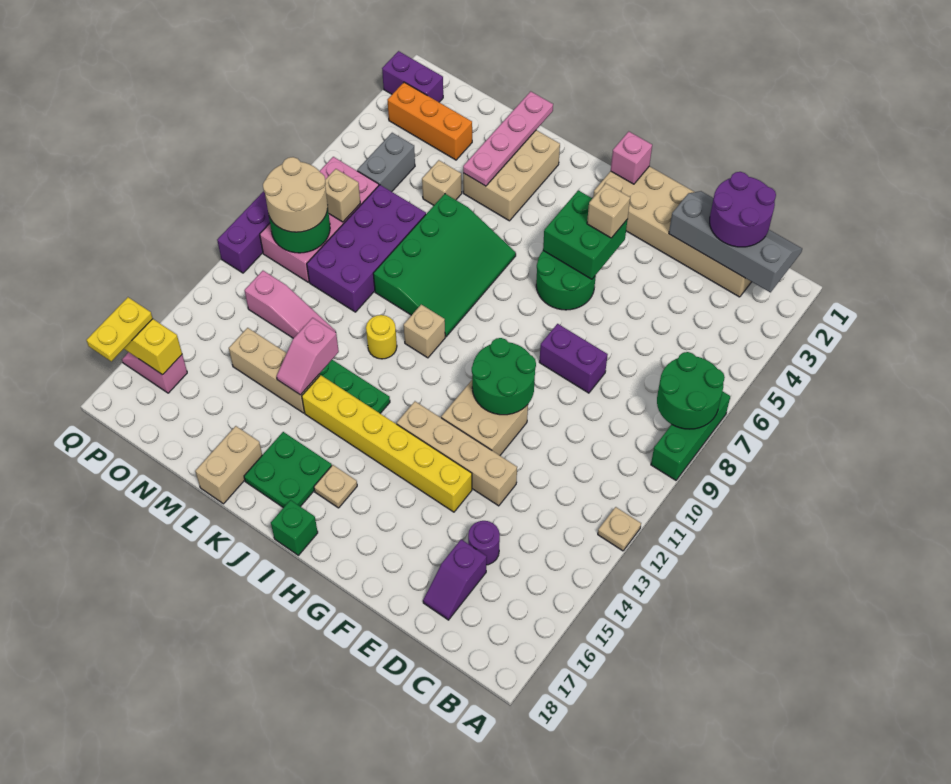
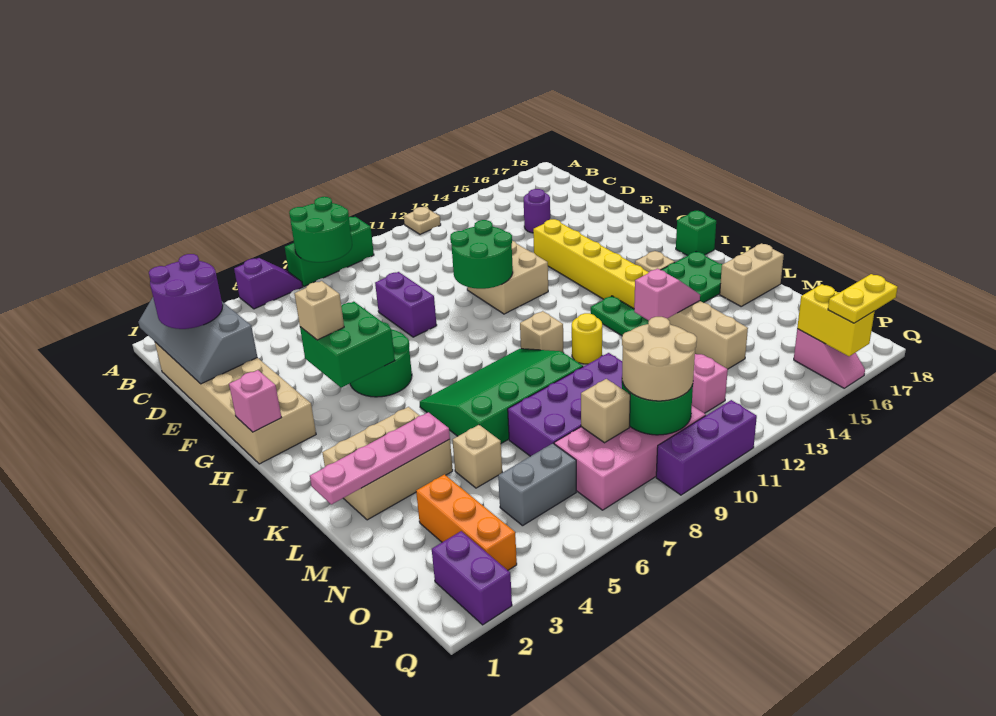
purple slope D16:D17 level 1 top 16 -> purple slope A5:A6 level 1 top 5
tan brick E13:H13 level 1 -> none

